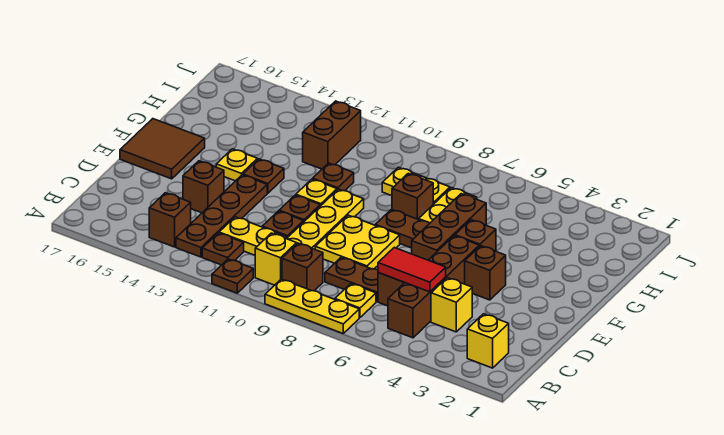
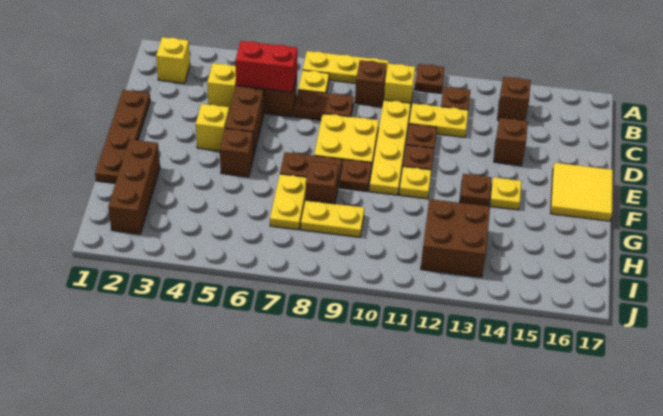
brown plate B13:E13 level 1 -> brown plate D1:G1 level 1
red tile C5:C6 level 2 -> red brick C5:C6 level 2
brown brick E4 level 1 -> yellow brick E4 level 1
brown brick E6:G6 level 1 -> brown brick G2:I2 level 1
brown tile E16:F17 level 1 -> yellow tile E16:F17 level 1
brown plate G11 level 1 -> brown plate F9 level 1
brown brick H12:I12 level 1 -> brown brick H12:I13 level 1

